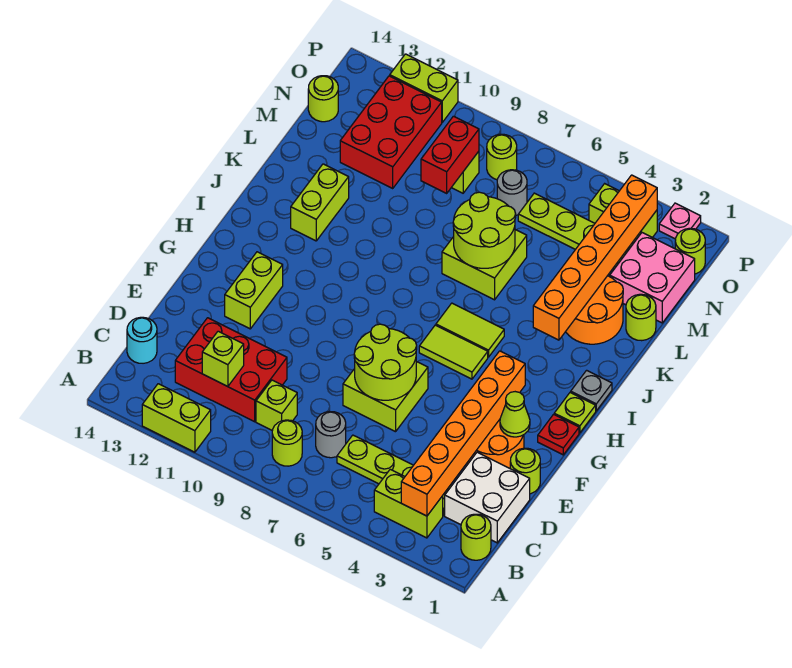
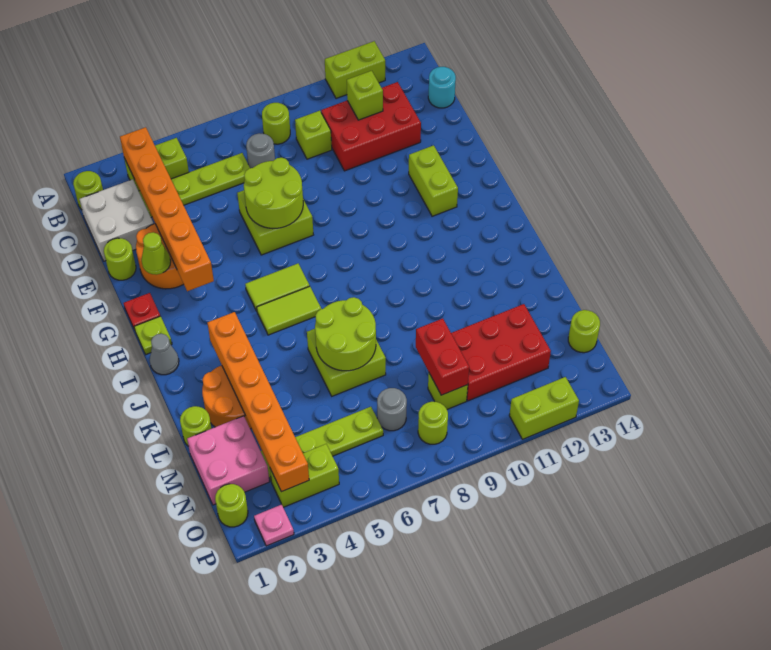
grey plate I1 level 1 -> grey cone I1 level 1
lime brick J12:K12 level 1 -> none
red brick M11:O12 level 1 -> red brick M10:N12 level 1

